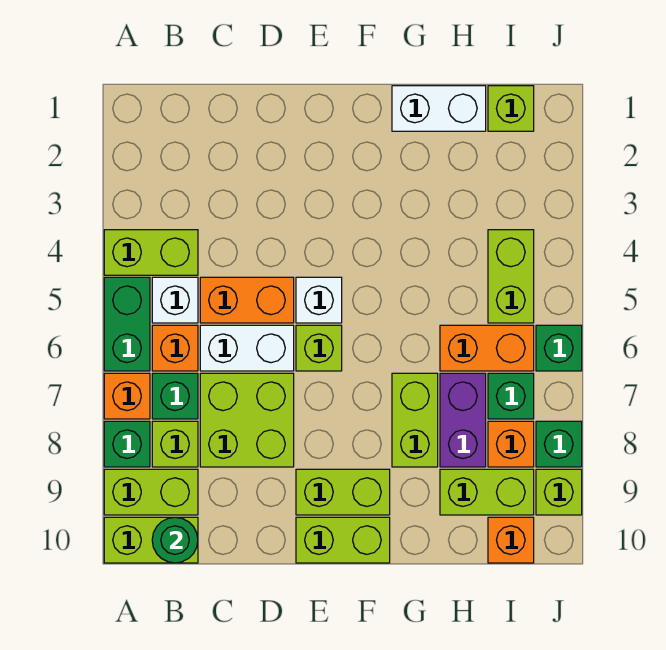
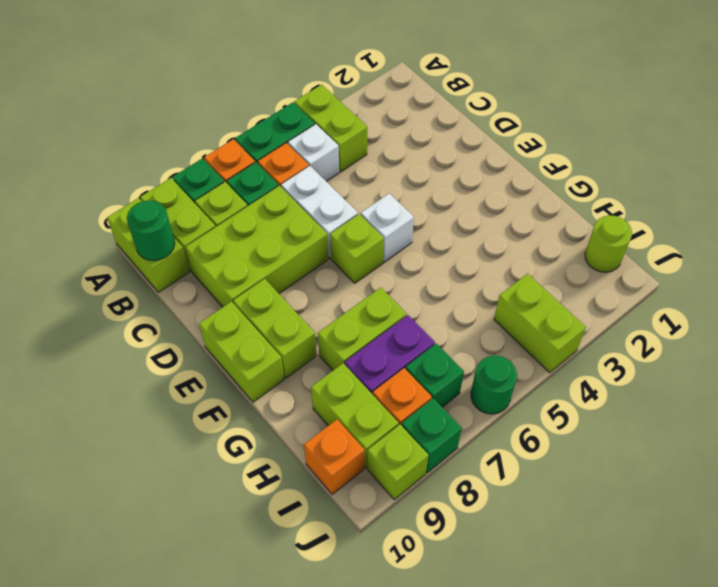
orange brick C5:D5 level 1 -> none
lime brick C7:D8 level 1 -> lime brick C7:D9 level 1
white brick G1:H1 level 1 -> none
orange brick H6:I6 level 1 -> none
lime brick I1 level 1 -> lime round brick I1 level 1
lime brick I4:I5 level 1 -> lime brick I4:J4 level 1
green brick J6 level 1 -> green round brick J6 level 1

